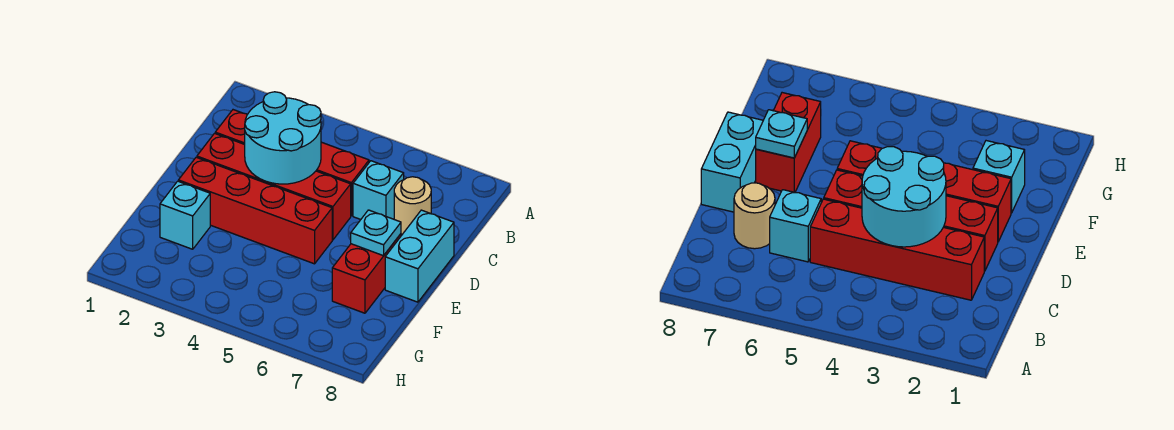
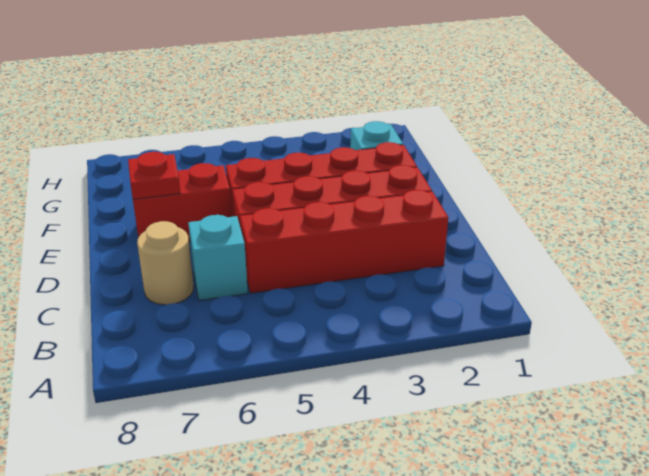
cyan round brick C3:D4 level 2 -> none
cyan brick D8:E8 level 1 -> none
red brick E7:F7 level 1 -> red brick E6:E7 level 1
cyan plate E7 level 2 -> red plate E7 level 2

